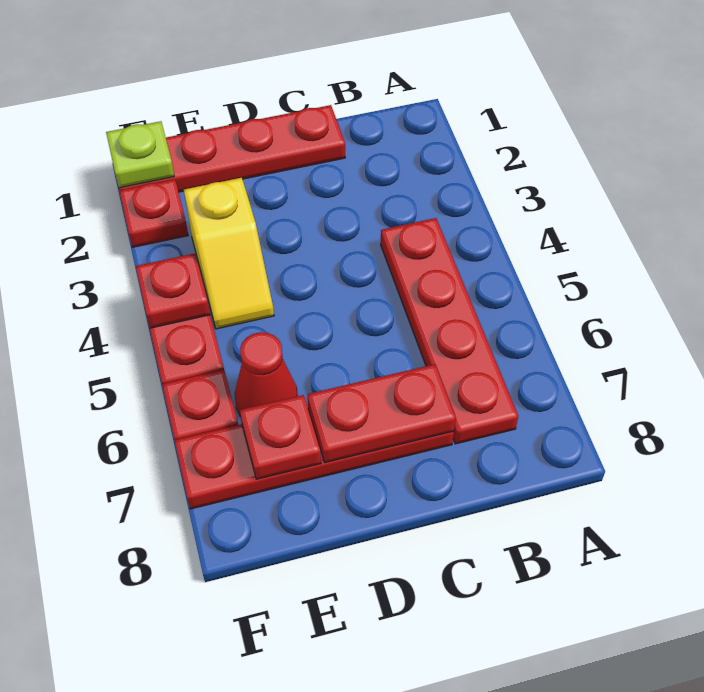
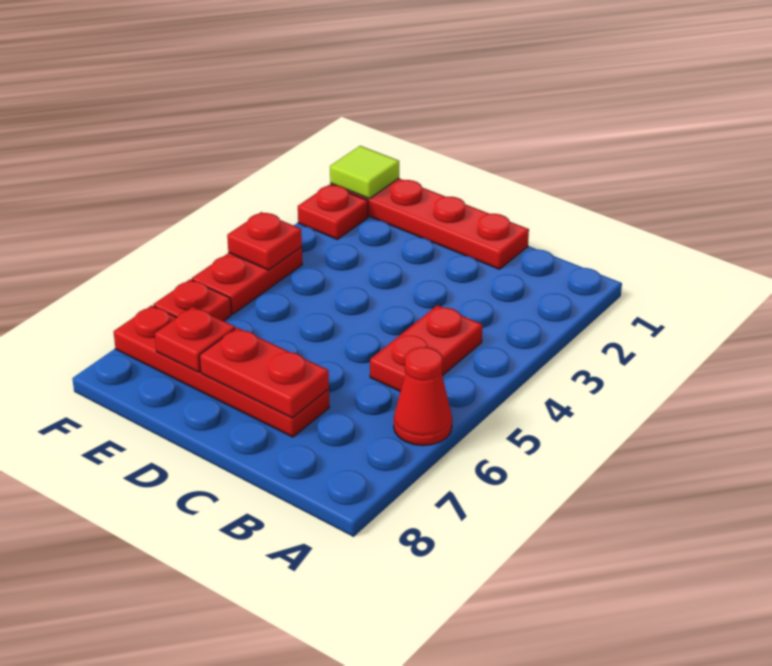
red plate B4:B7 level 1 -> red plate B4:B5 level 1
yellow slope E3:E4 level 1 top 3 -> none
red cone E6 level 1 -> red cone A6 level 1
lime plate F1 level 2 -> lime tile F1 level 2

